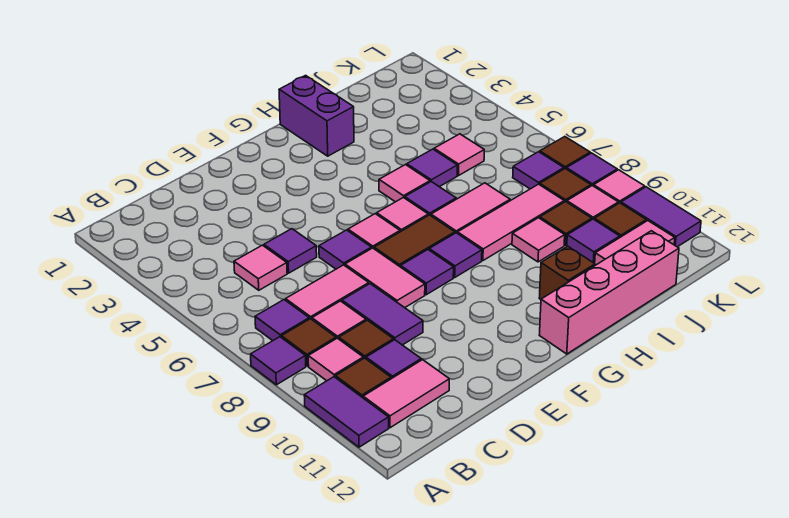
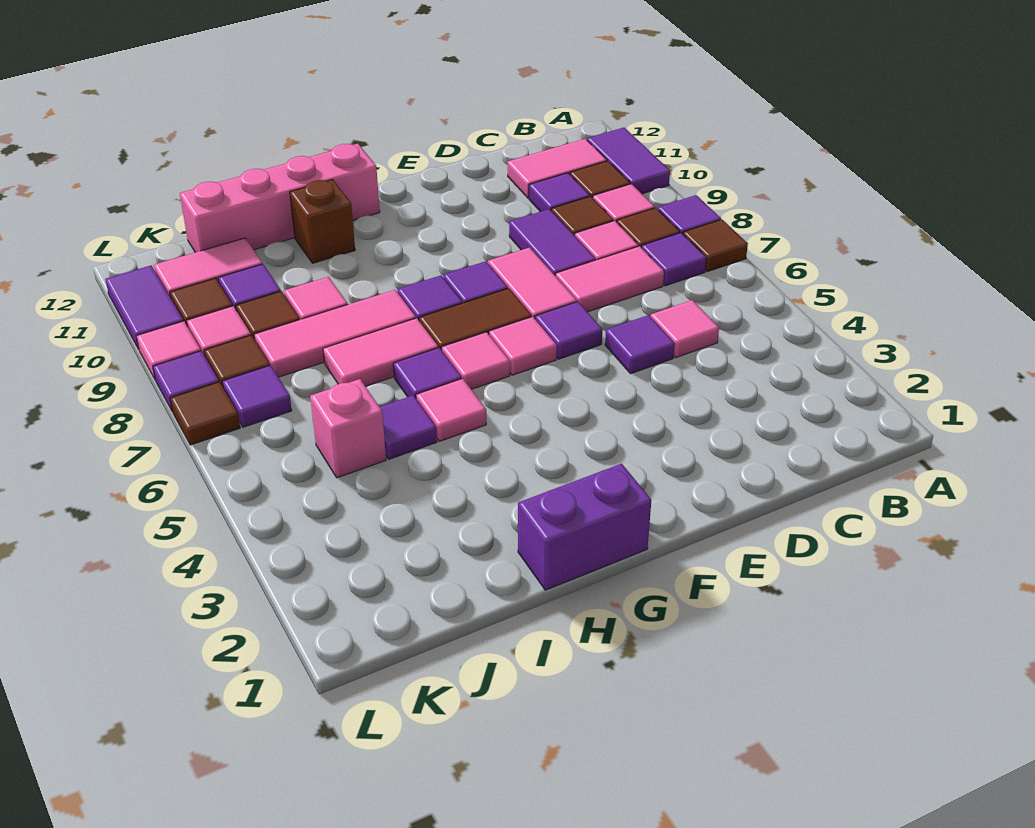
none -> brown tile A7 level 1
purple brick H1:H2 level 1 -> purple brick G1:H1 level 1
pink tile J5 level 1 -> pink brick J5 level 1

